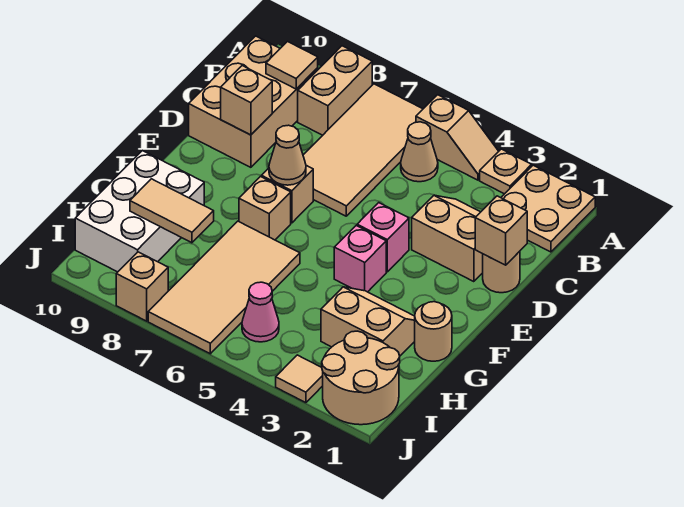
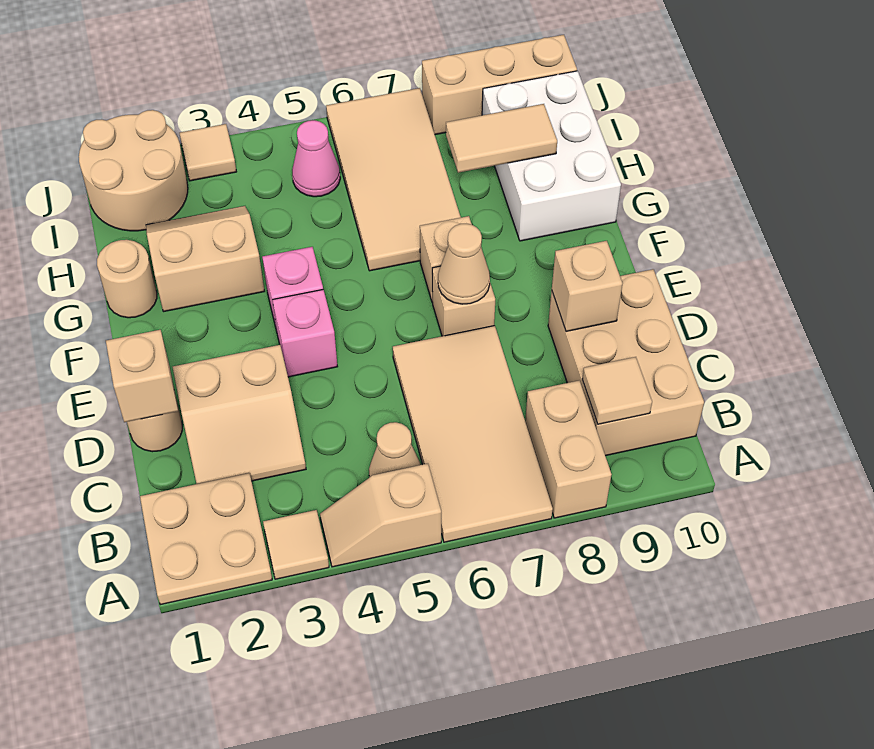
tan plate A3 level 1 -> tan tile A3 level 1
tan slope G2:H3 level 1 top H -> tan slope G2:H3 level 1 top G
tan brick J8 level 1 -> tan brick J8:J10 level 1

